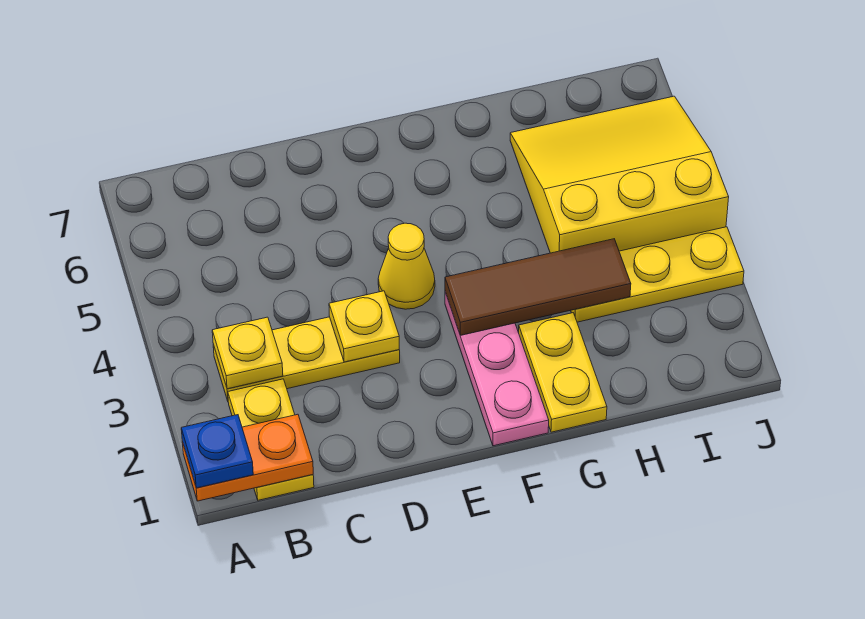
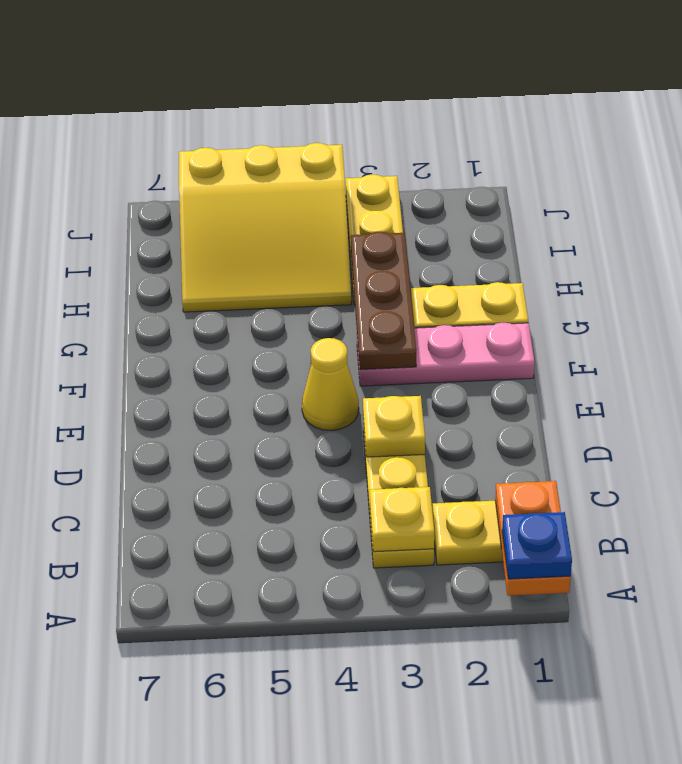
brown tile F3:H3 level 2 -> brown plate F3:H3 level 2
yellow slope H4:J6 level 1 top 4 -> yellow slope H4:J6 level 1 top J

